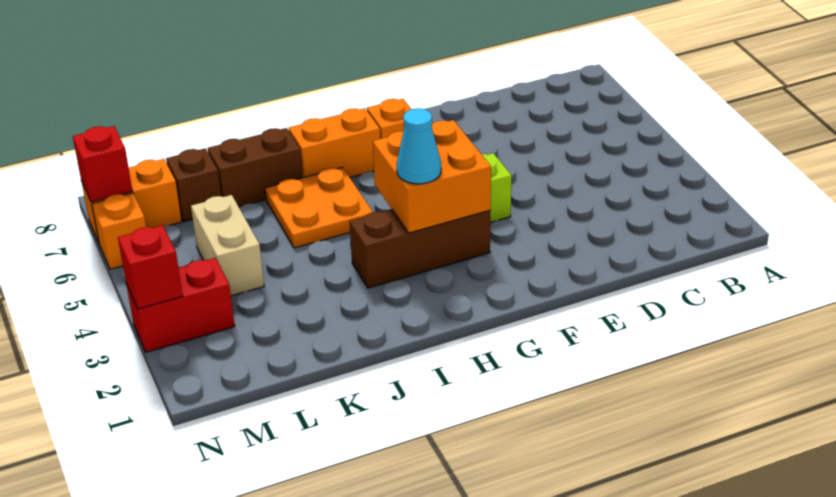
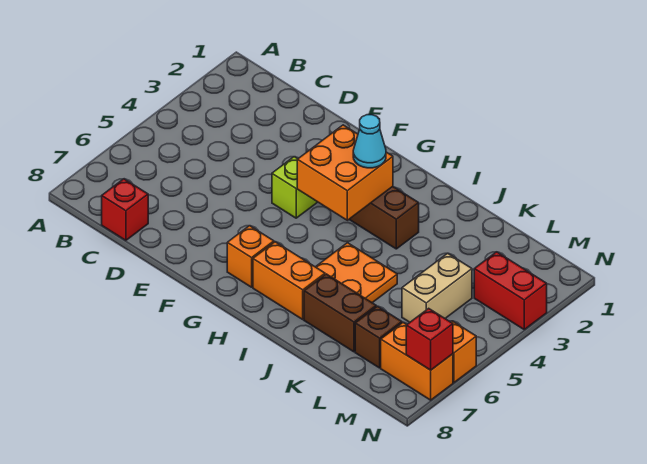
red brick N3 level 2 -> red brick C8 level 1

